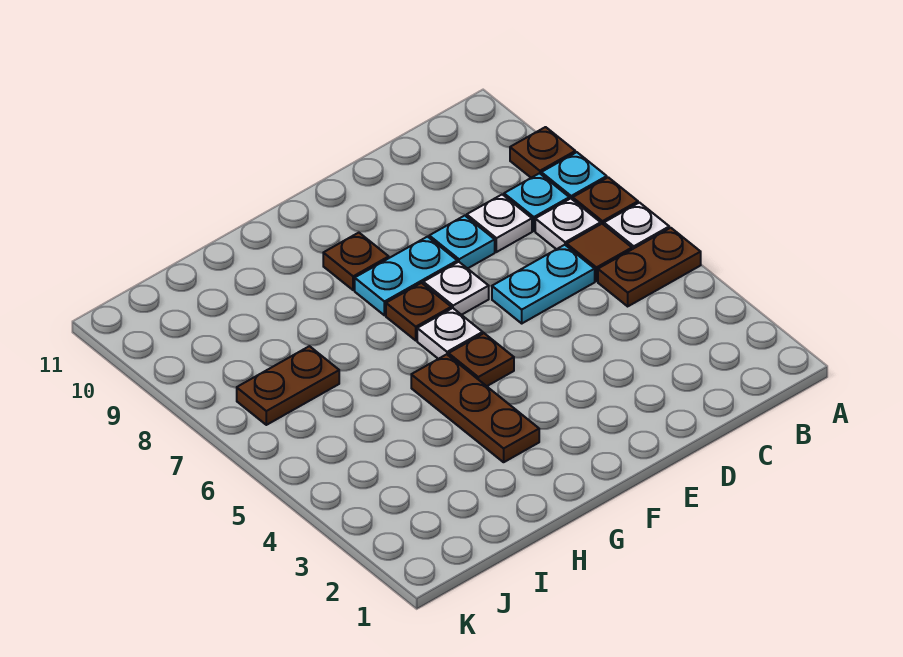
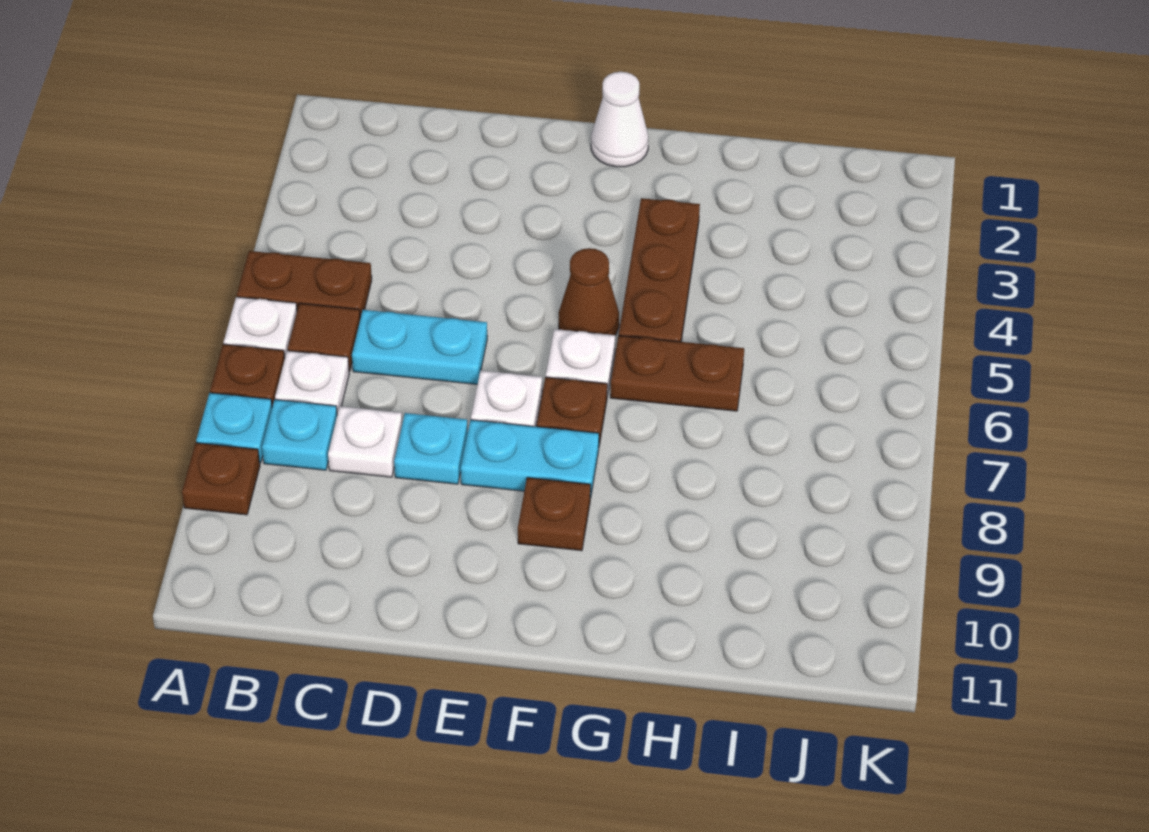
none -> white cone F1 level 1
brown plate F5 level 1 -> brown cone F5 level 1
brown plate I7:J7 level 1 -> brown plate G6:H6 level 1

